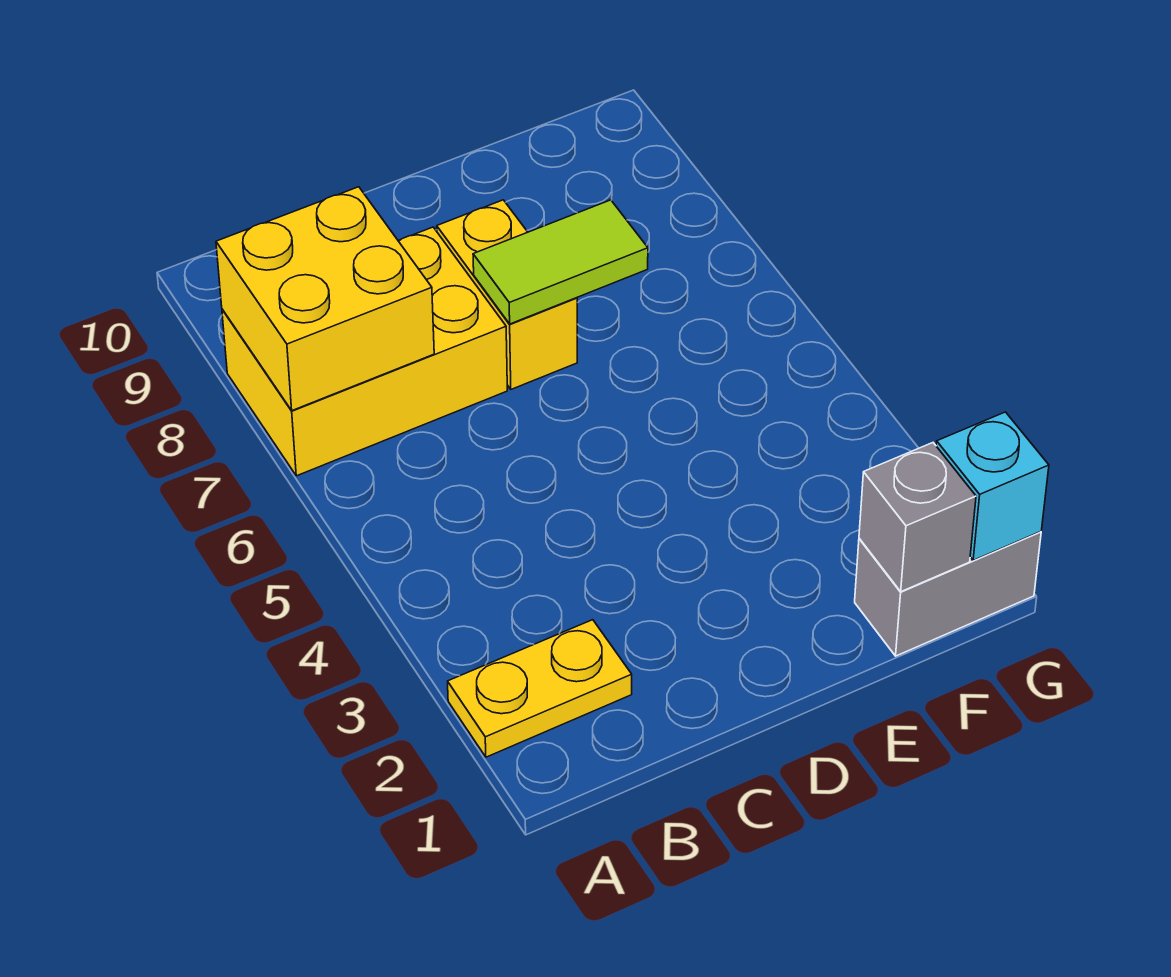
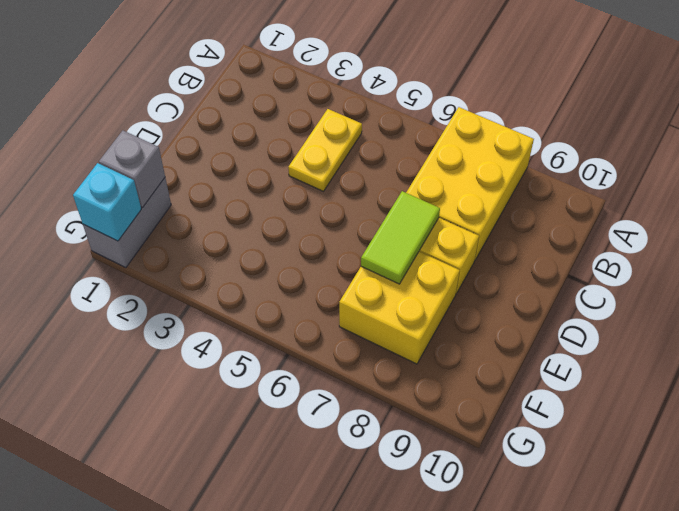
yellow plate A2:B2 level 1 -> yellow plate B4:C4 level 1
yellow brick A7:B8 level 2 -> yellow brick E7:F8 level 1

